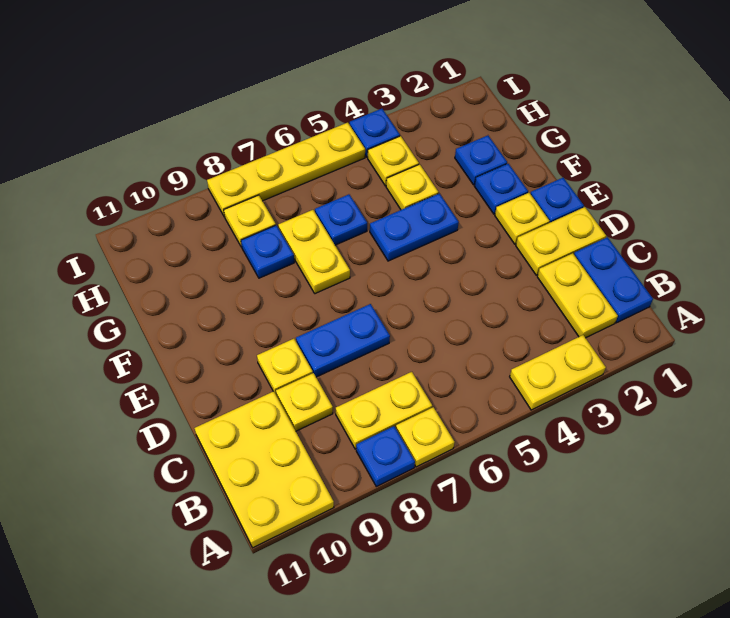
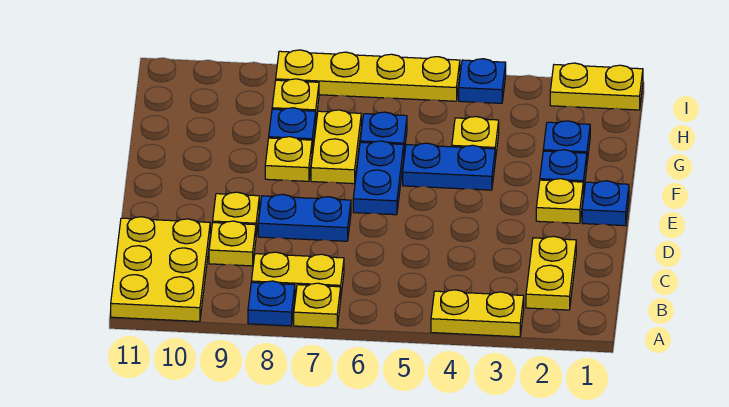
blue plate B1:C1 level 1 -> blue plate E6:F6 level 1
yellow plate D1:D2 level 1 -> yellow plate I1:I2 level 1
yellow plate H4 level 1 -> yellow plate F8 level 1

